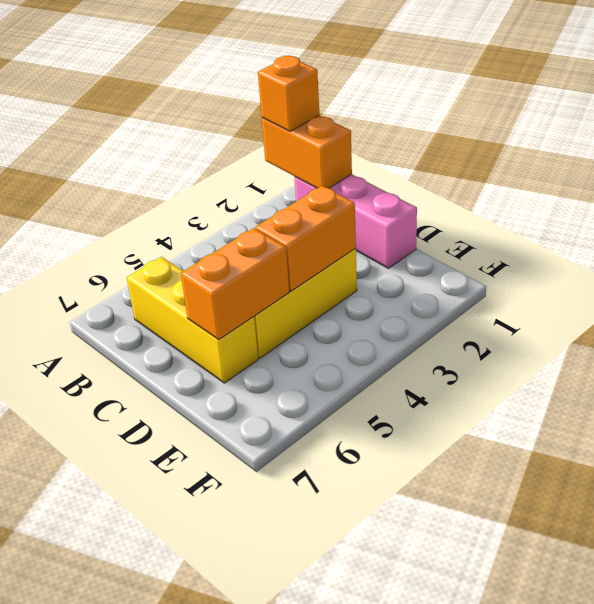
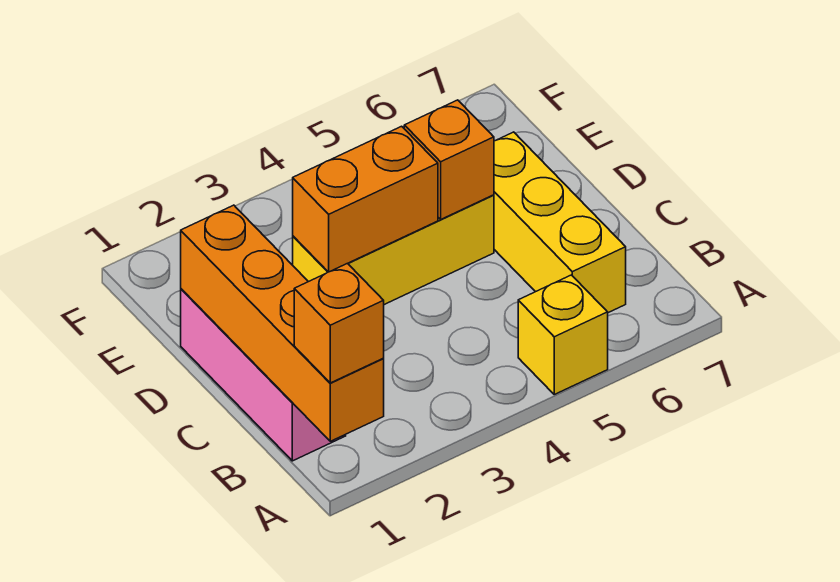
orange brick A1:B1 level 2 -> orange brick A1:D1 level 2
none -> yellow brick A5 level 1
orange brick D5:D6 level 2 -> orange brick D5 level 2

